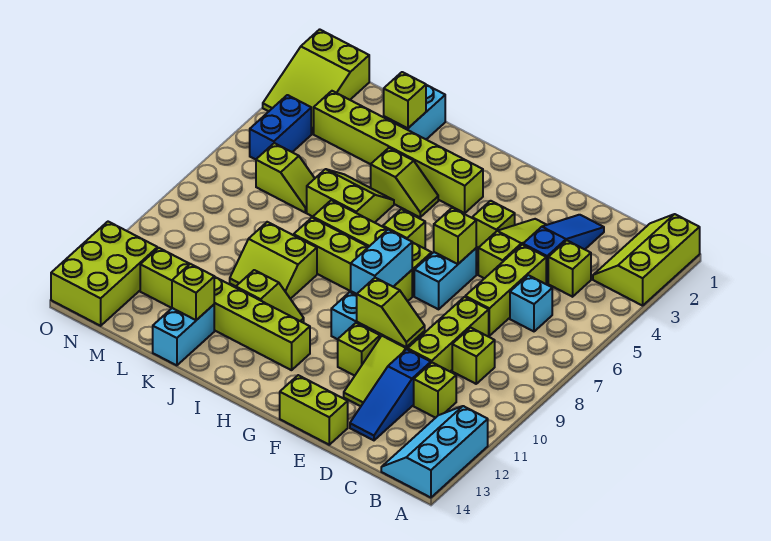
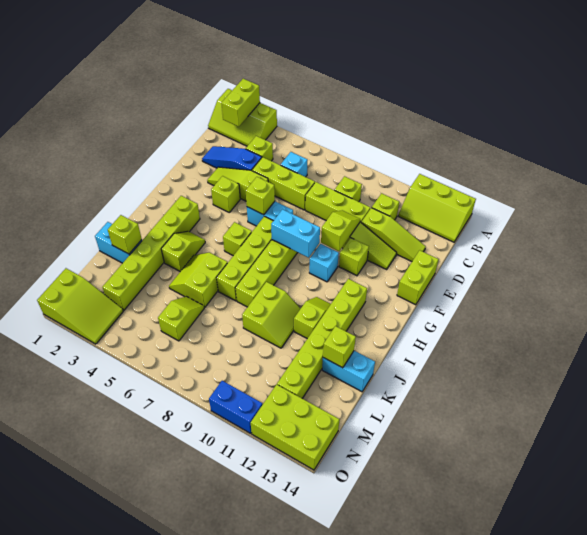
none -> lime brick A2:B2 level 2
cyan slope A12:B14 level 1 top A -> lime slope A12:B14 level 1 top A
blue slope D11:D13 level 1 top 11 -> lime slope D11:D13 level 1 top 11
blue brick N4:N5 level 1 -> blue brick O10:O11 level 1

